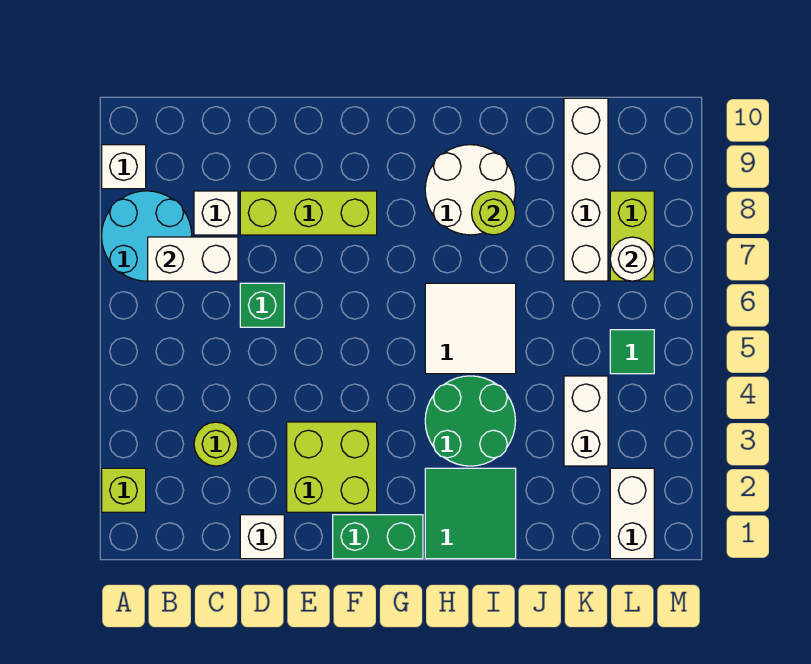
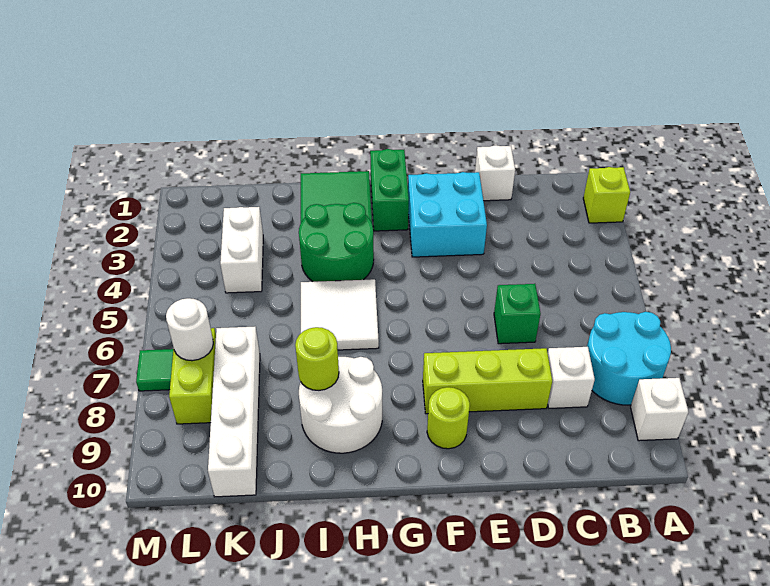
white brick B7:C7 level 2 -> none
lime round brick C3 level 1 -> lime round brick F9 level 1
lime brick E2:F3 level 1 -> cyan brick E2:F3 level 1
green brick F1:G1 level 1 -> green brick G1:G2 level 1
white brick L1:L2 level 1 -> none
green tile L5 level 1 -> green tile M7 level 1

